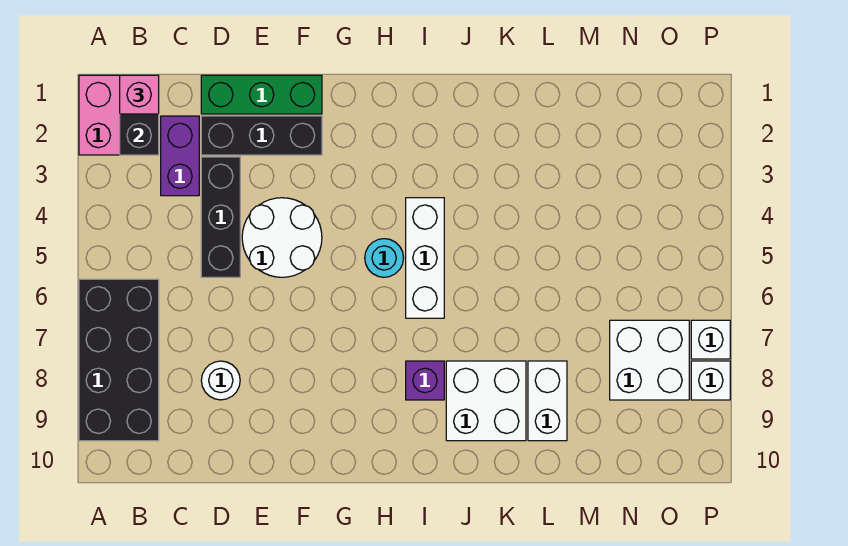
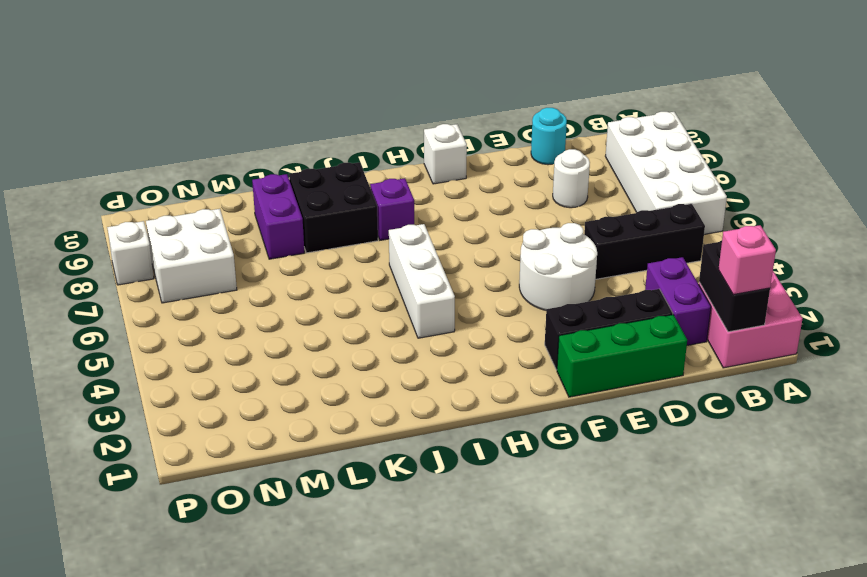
black brick A6:B9 level 1 -> white brick A6:B9 level 1
black brick D3:D5 level 1 -> black brick B5:D5 level 1
cyan round brick H5 level 1 -> cyan round brick D10 level 1
white brick J8:K9 level 1 -> black brick J8:K9 level 1
white brick L8:L9 level 1 -> purple brick L8:L9 level 1
white brick P7 level 1 -> white brick G10 level 1

